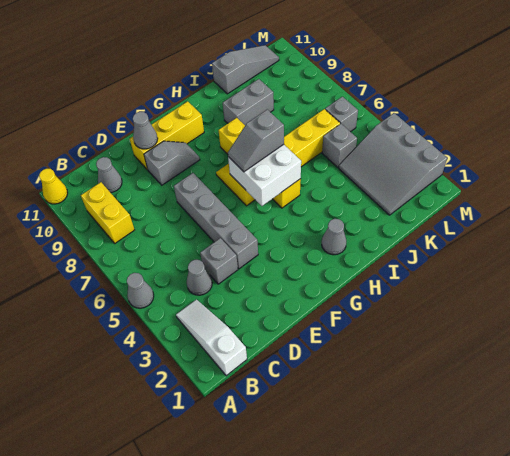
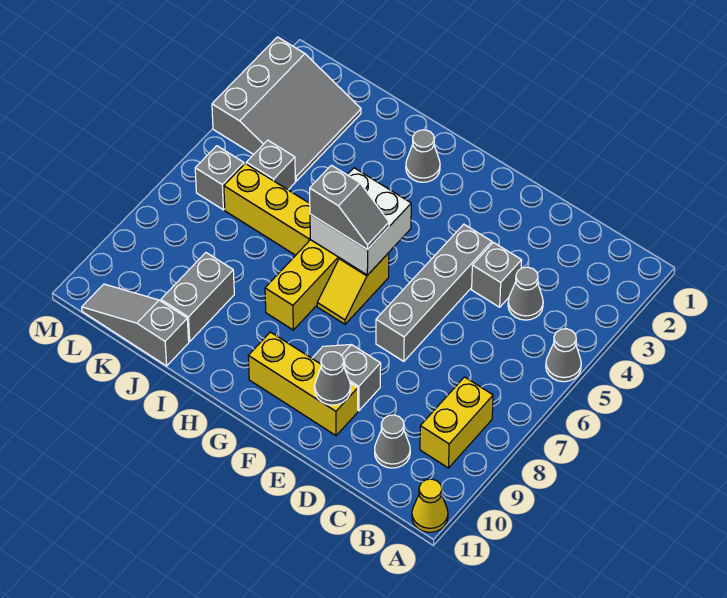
white slope B1:B3 level 1 top 1 -> none
grey brick I9:J9 level 1 -> grey brick J9:J10 level 1

